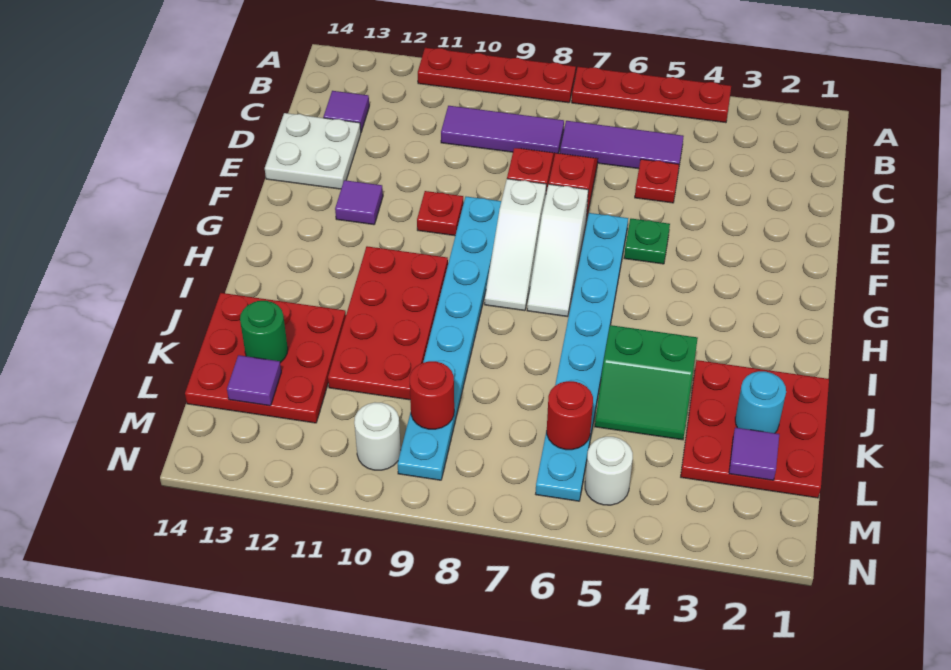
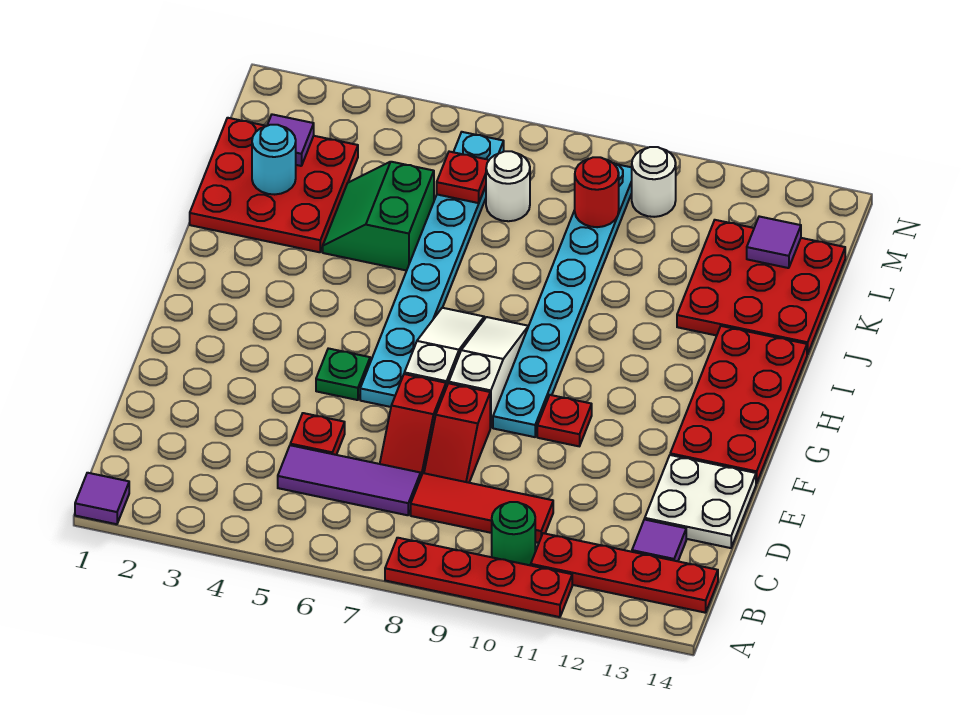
red plate A4:A7 level 1 -> red plate B11:B14 level 1
purple tile C8:C10 level 1 -> red tile C8:C10 level 1
purple tile F12 level 1 -> purple tile A1 level 1
red plate H10:K11 level 1 -> red plate F13:I14 level 1
green slope J4:K5 level 1 top J -> green slope J4:K5 level 1 top 5
green round brick K13 level 2 -> green round brick B10 level 1
red round brick L6 level 2 -> red plate L6 level 2
white round brick M5 level 1 -> white round brick L7 level 1

